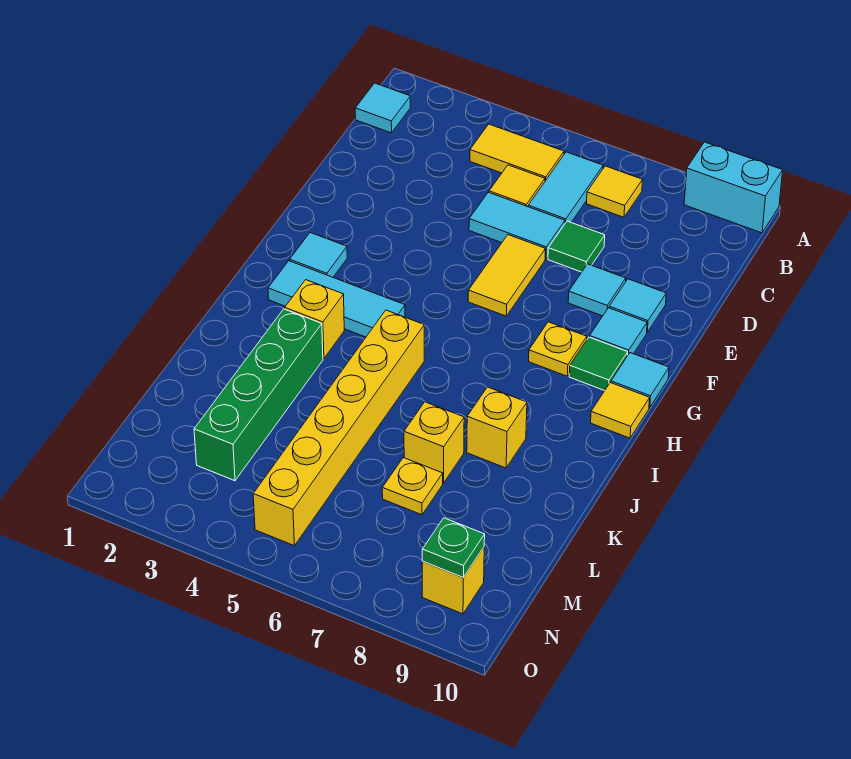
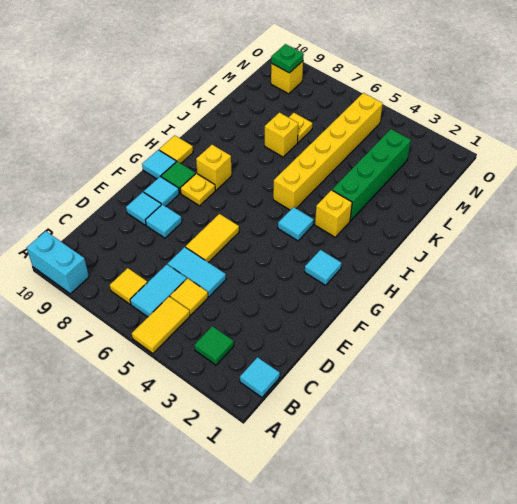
yellow tile B4:B5 level 1 -> yellow tile A5:B5 level 1
green tile D7 level 1 -> green tile B3 level 1
cyan tile H2:H4 level 1 -> cyan tile H4 level 1
yellow brick J8 level 1 -> yellow brick H8 level 1

